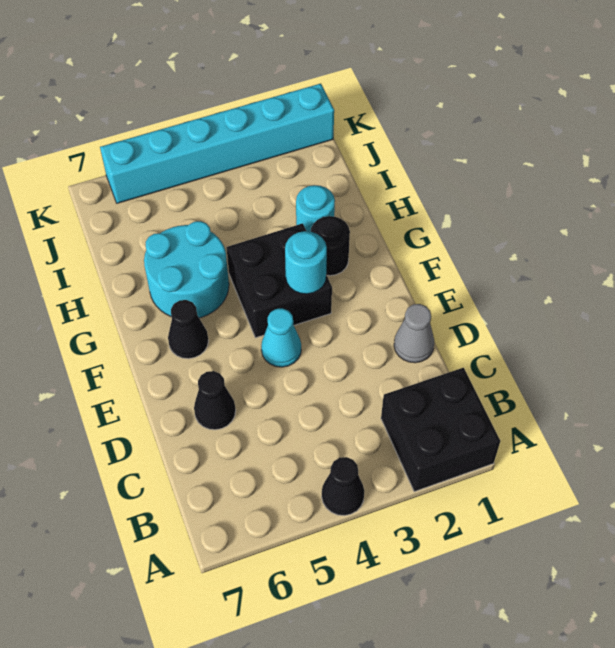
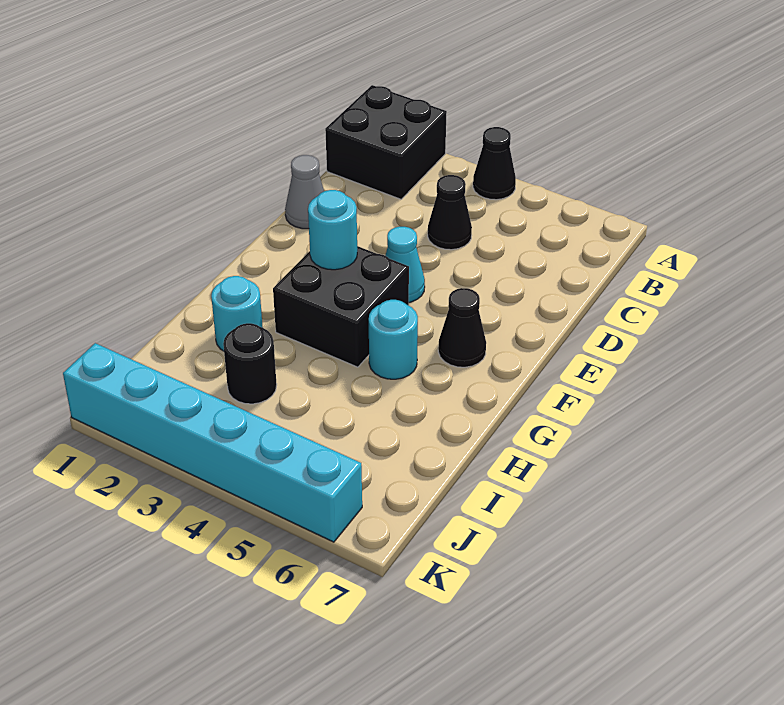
black cone D6 level 1 -> black cone C4 level 1
black round brick G2 level 1 -> black round brick I3 level 1
cyan round brick G5:H6 level 1 -> cyan round brick G5 level 1

